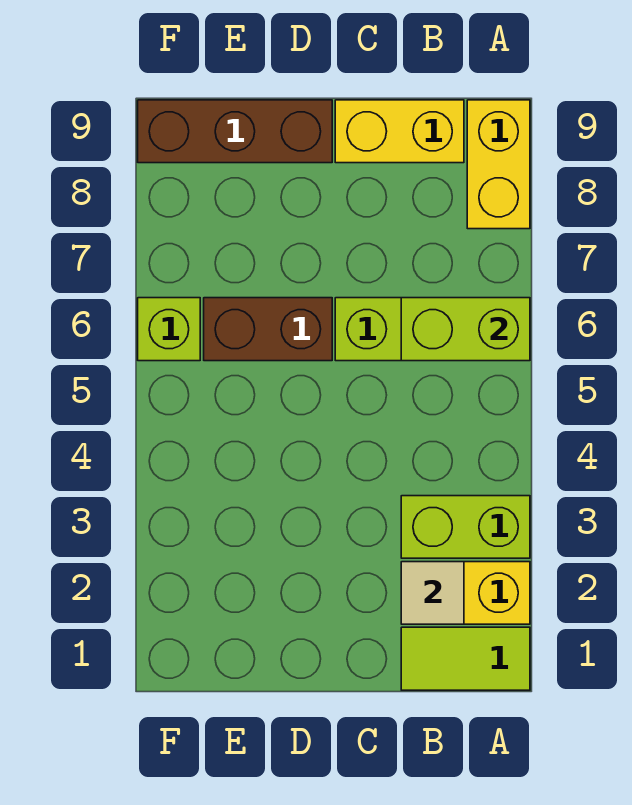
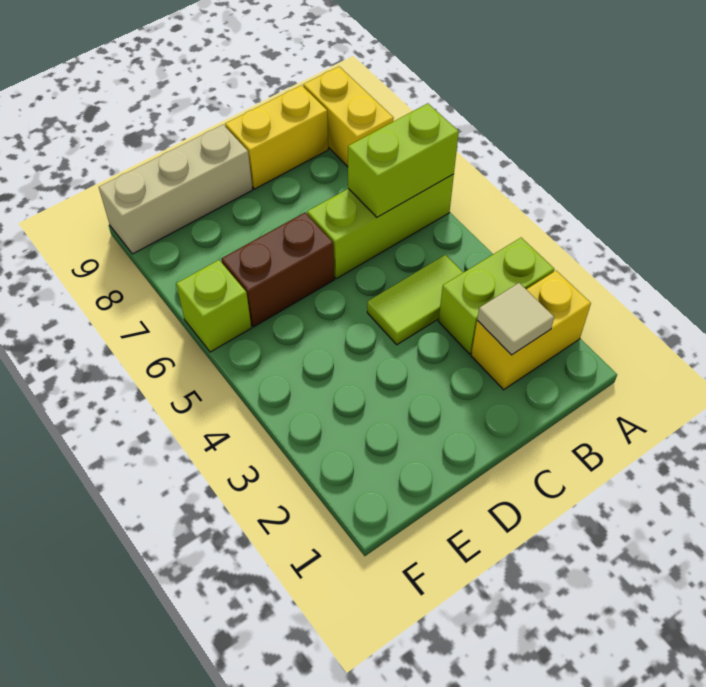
lime tile A1:B1 level 1 -> lime tile B4:C4 level 1
brown brick D9:F9 level 1 -> tan brick D9:F9 level 1

